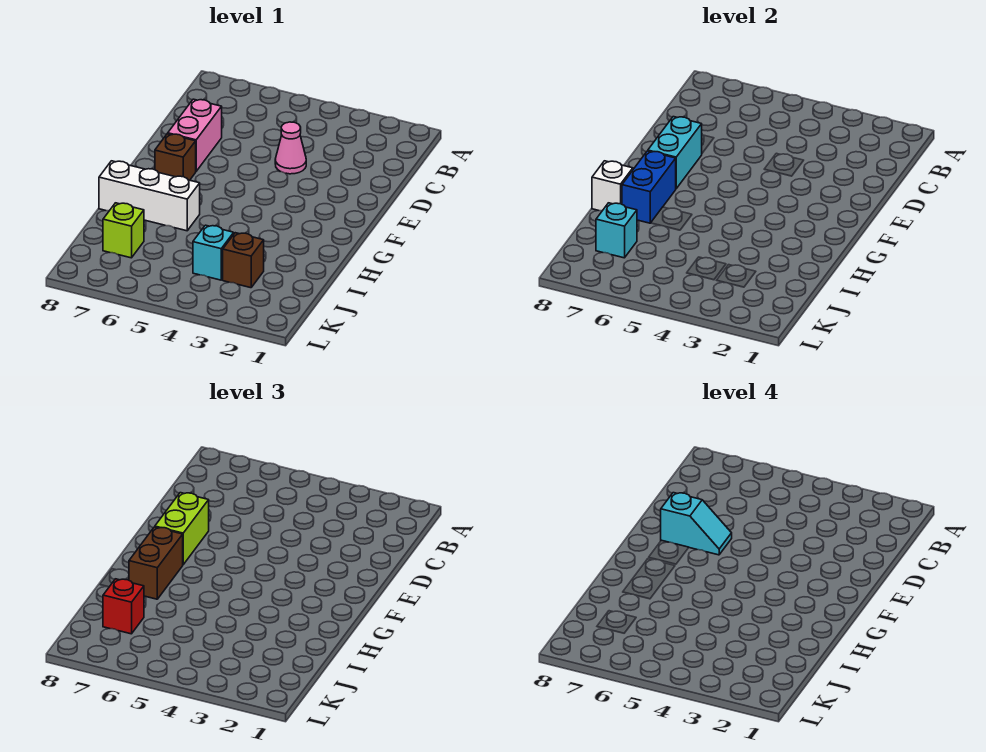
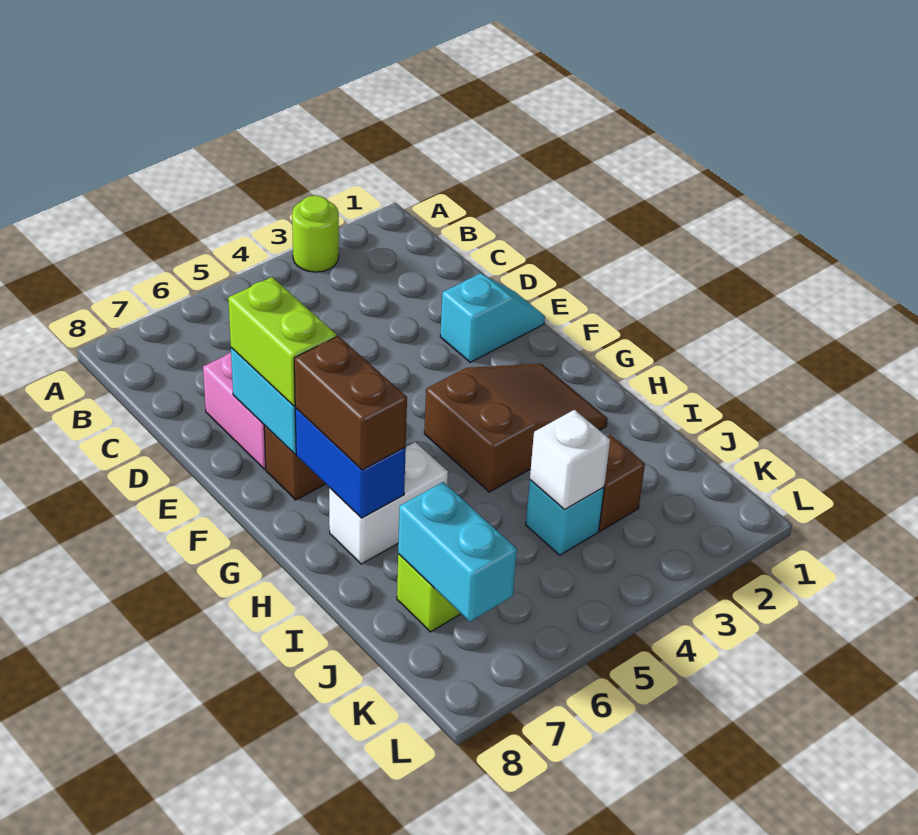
none -> lime round brick A3 level 1
pink cone D4 level 1 -> none
cyan slope E6:E7 level 4 top 7 -> cyan slope E1:E2 level 1 top 2
none -> brown slope G2:H4 level 1 top 4
white brick H6:H8 level 1 -> white brick H6:H7 level 1
white brick H8 level 2 -> white brick J4 level 2
cyan brick J7 level 2 -> cyan brick J7:K7 level 2
red brick J7 level 3 -> none

